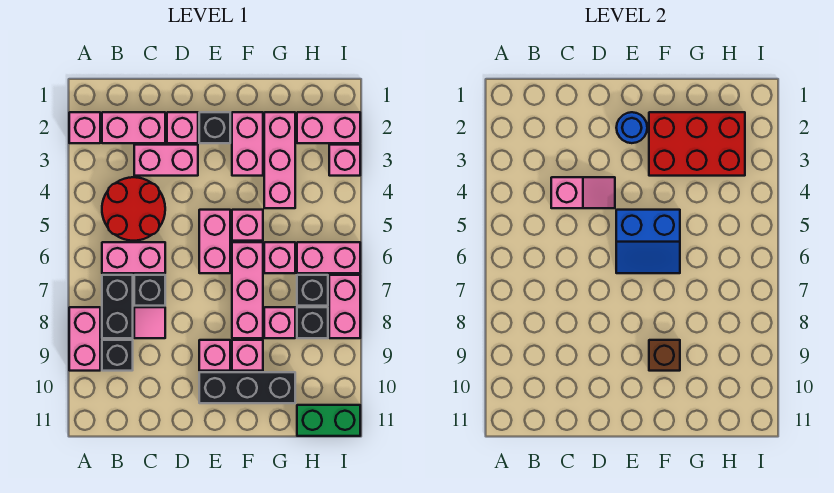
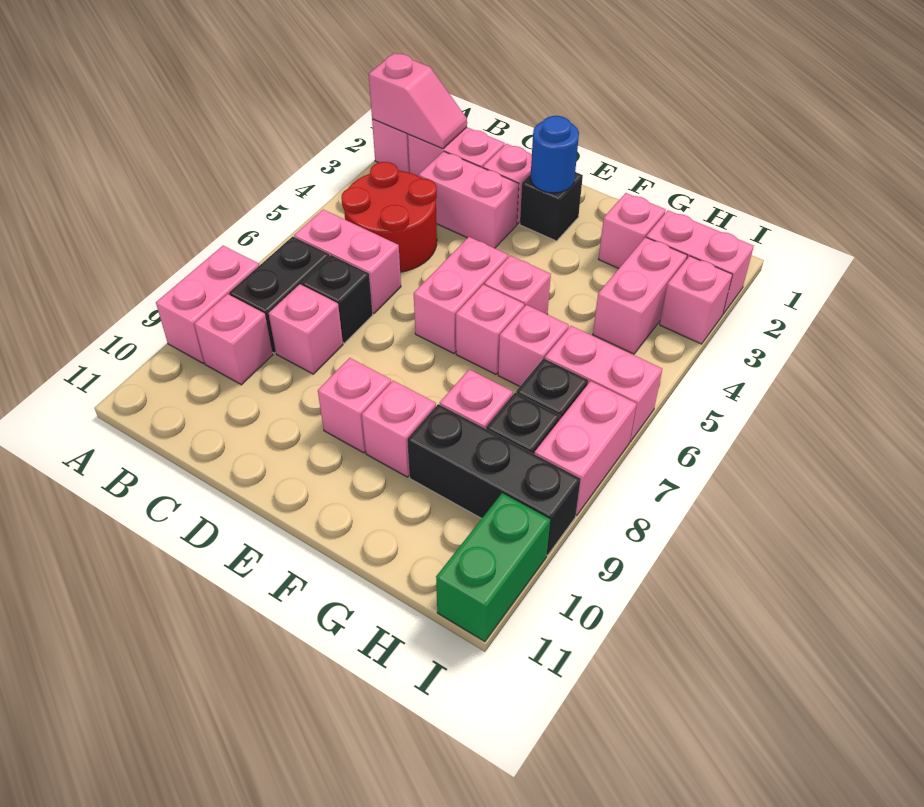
black brick B9 level 1 -> pink brick B9 level 1
pink slope C4:D4 level 2 top C -> pink slope A2:B2 level 2 top A
pink tile C8 level 1 -> pink brick C8 level 1
blue slope E5:F6 level 2 top 5 -> none
black brick E10:G10 level 1 -> black brick G9:I9 level 1
pink brick F2:F3 level 1 -> pink brick H3:H4 level 1
red brick F2:H3 level 2 -> none
pink brick F6:F8 level 1 -> pink brick F6 level 1
brown brick F9 level 2 -> none
pink brick G2:G4 level 1 -> pink brick G2 level 1
green brick H11:I11 level 1 -> green brick I10:I11 level 1

